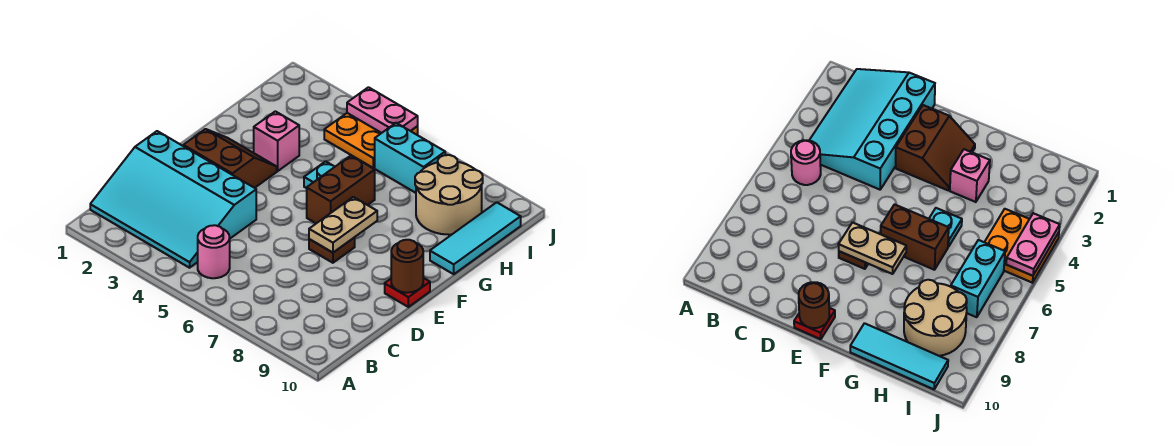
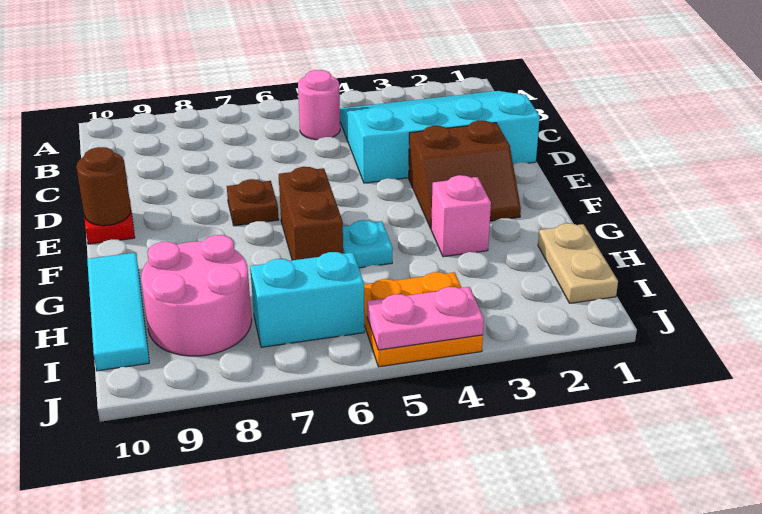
tan plate E7:F7 level 2 -> tan plate H1:I1 level 1
tan round brick H8:I9 level 1 -> pink round brick H8:I9 level 1

